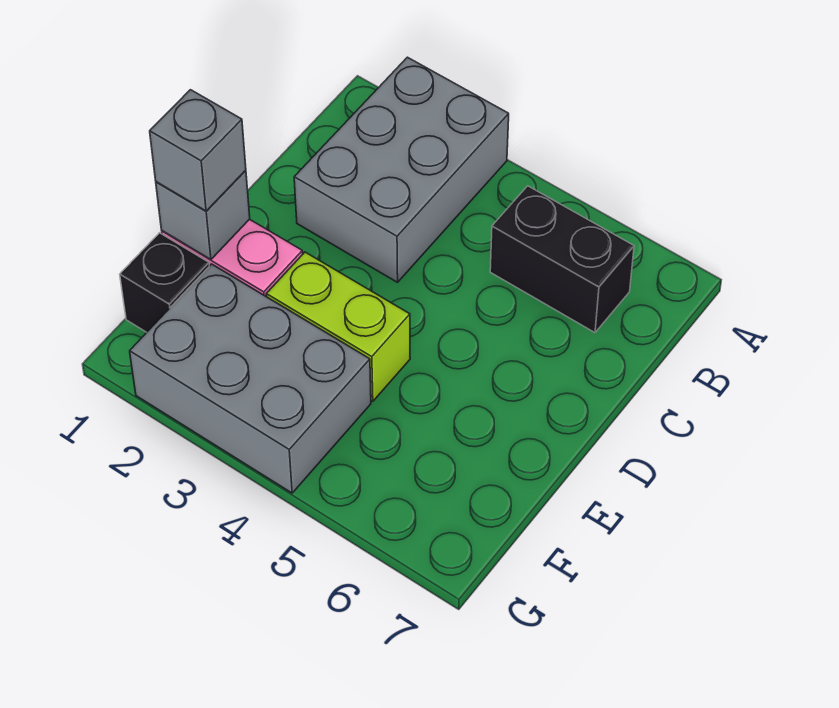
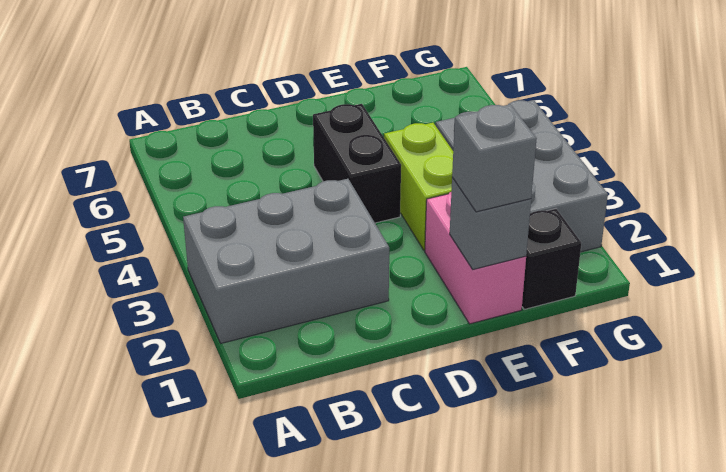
black brick B5:B6 level 1 -> black brick D4:D5 level 1

